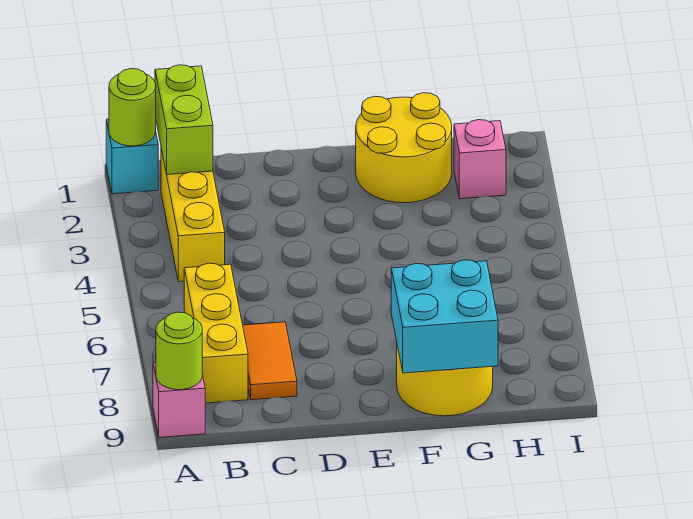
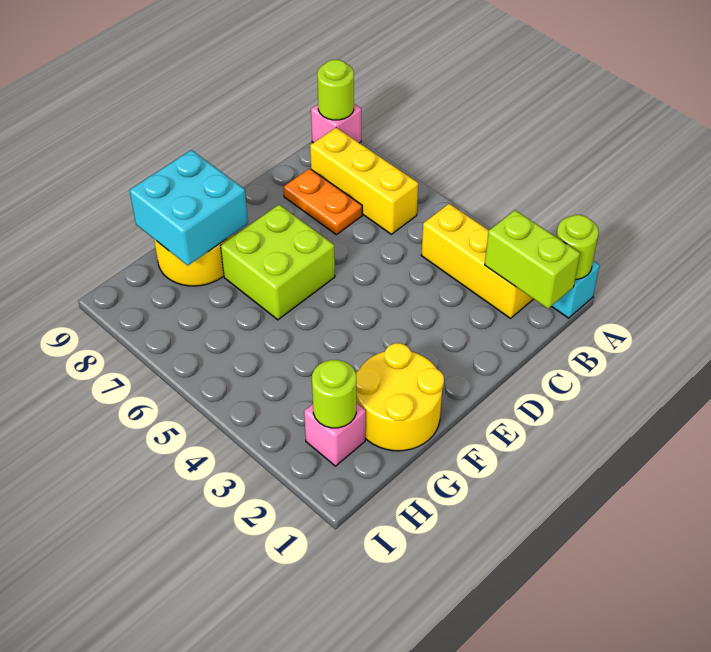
orange tile C7:C8 level 1 -> orange plate C7:C8 level 1
none -> lime brick E6:F7 level 1
none -> lime round brick H2 level 2

